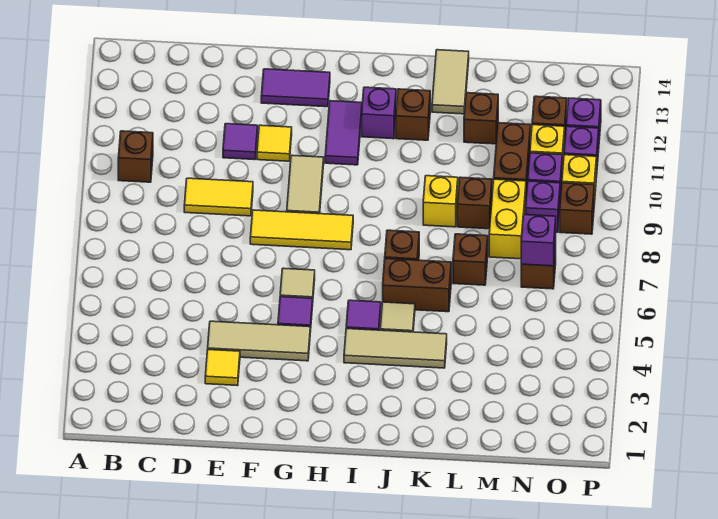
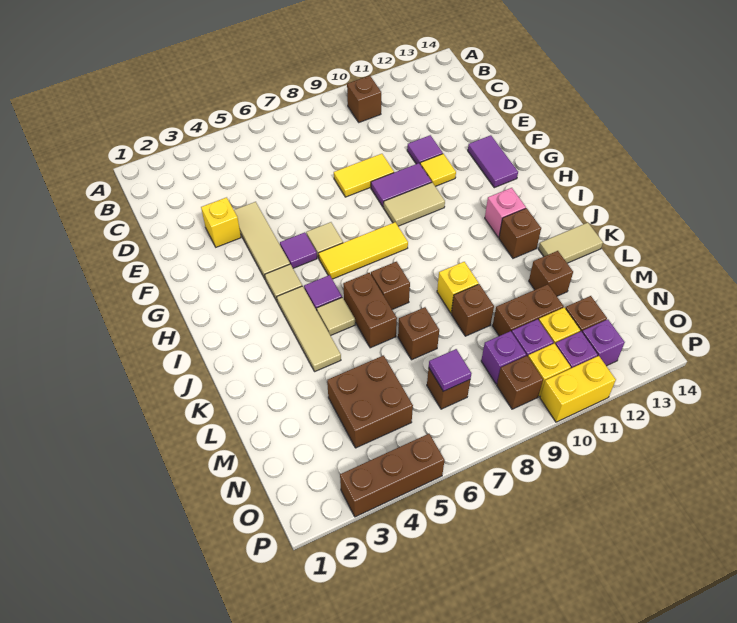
yellow tile D9:E9 level 1 -> yellow tile E8:E9 level 1
yellow tile E3 level 1 -> yellow brick E3 level 1
yellow tile F8:H8 level 1 -> yellow tile H6:H8 level 1
none -> tan tile H4 level 1
purple tile H11:H12 level 1 -> purple tile F9:F10 level 1
purple brick I12 level 1 -> pink brick I12 level 1
none -> brown brick M4:N5 level 1
yellow brick M8:M9 level 1 -> yellow brick P10:P11 level 1
purple brick N7 level 2 -> purple tile N7 level 2
none -> brown brick P3:P5 level 1

